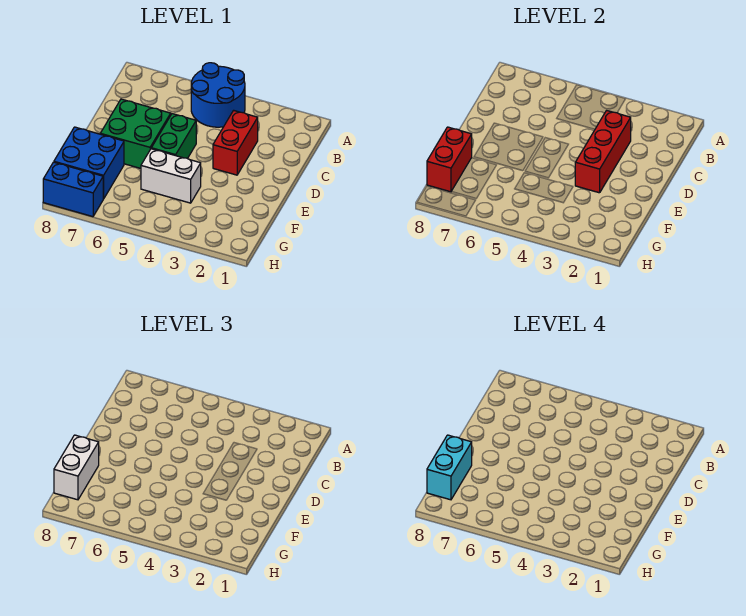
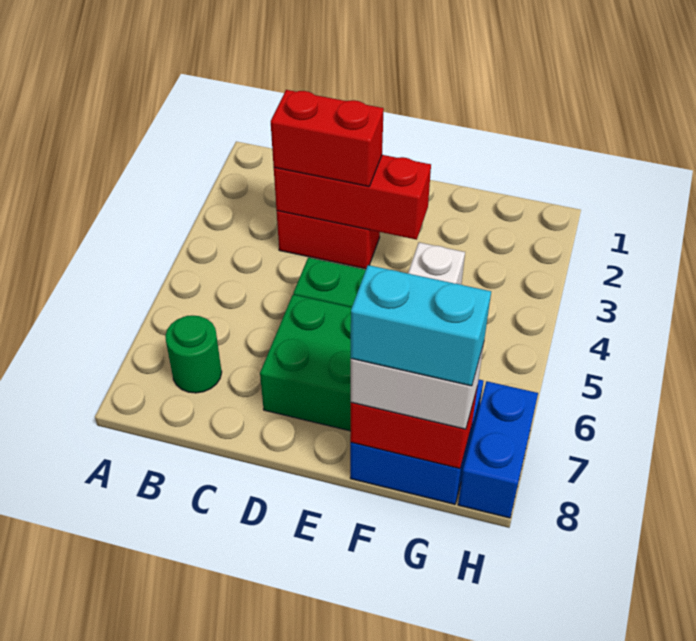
blue round brick A4:B5 level 1 -> none
none -> green round brick B7 level 1
none -> red brick C3:D3 level 3

